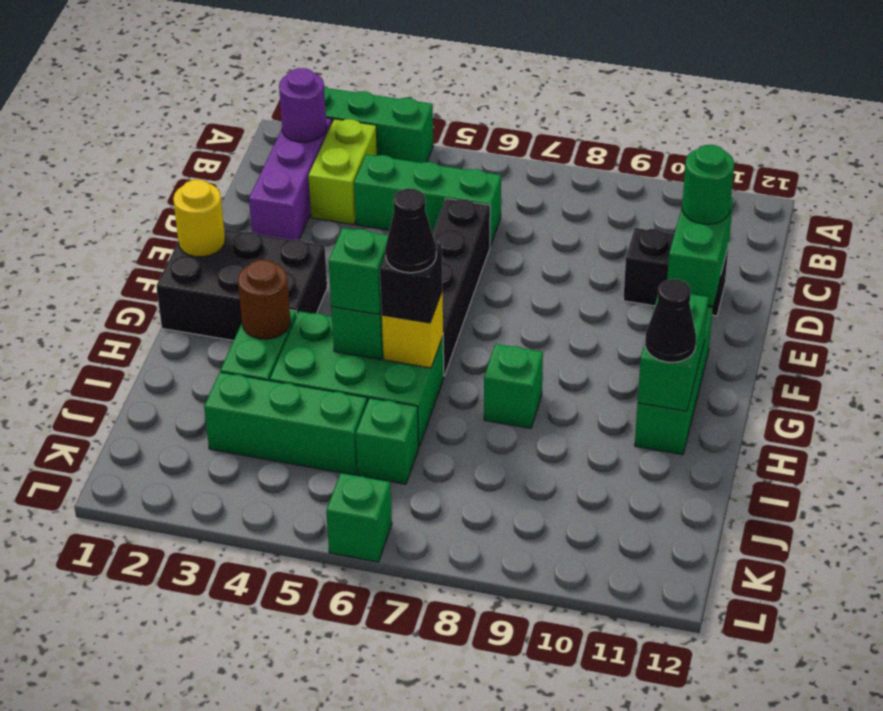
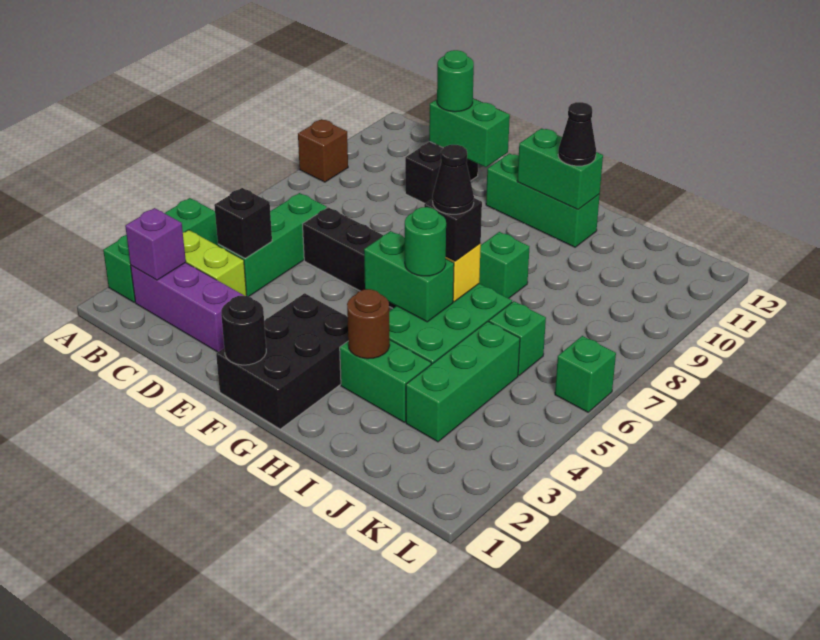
none -> brown brick A9 level 1
purple round brick B2 level 2 -> purple brick B2 level 2
none -> black brick C4 level 2
yellow round brick F1 level 2 -> black round brick F1 level 2
green brick H5 level 3 -> green round brick H5 level 3

